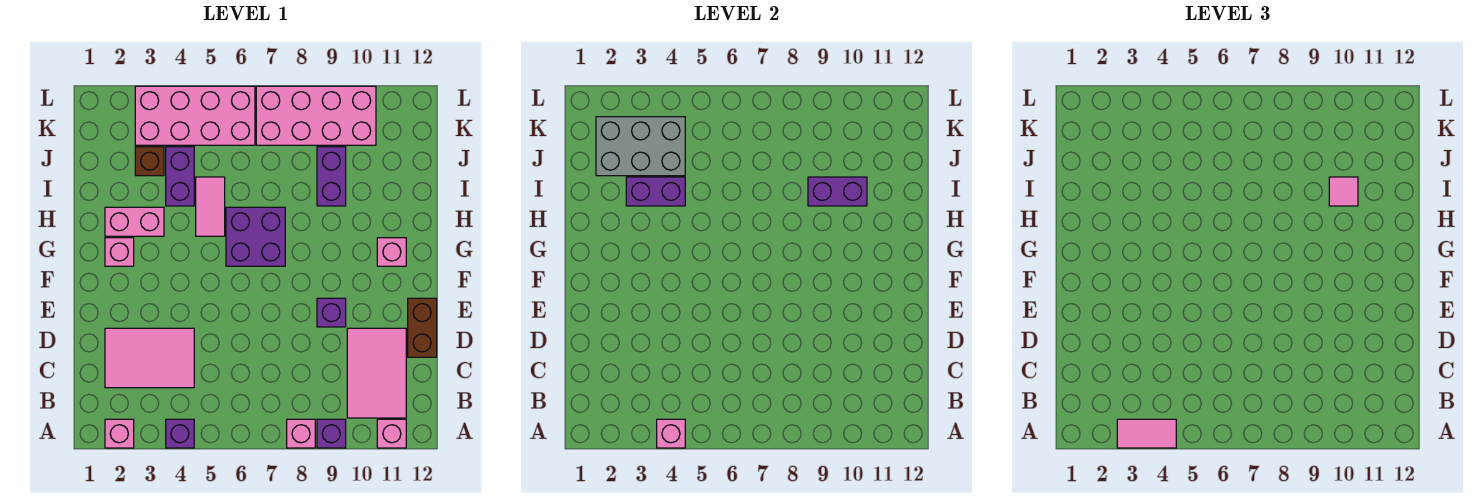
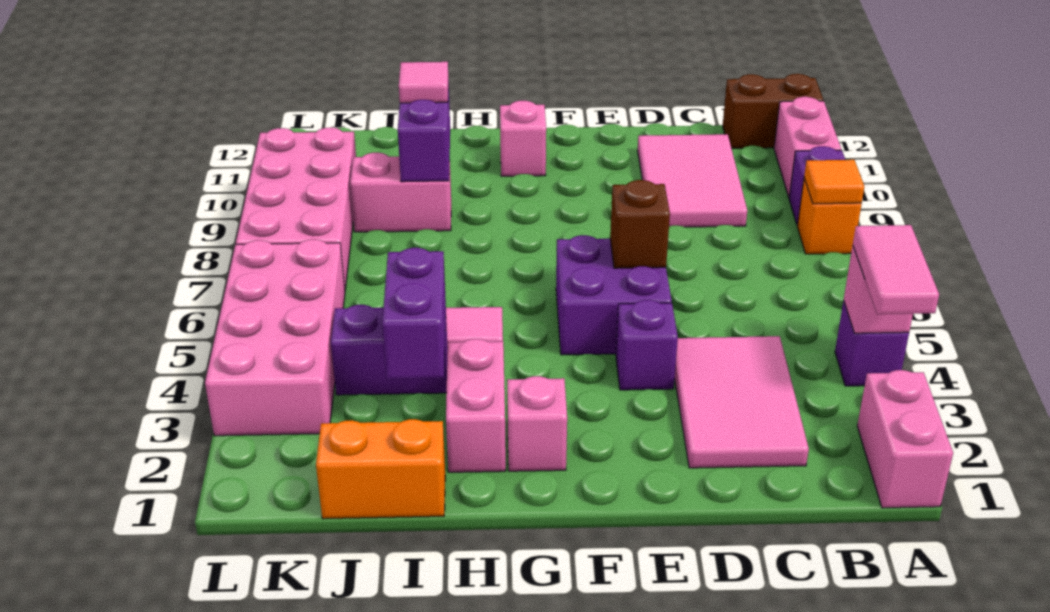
pink brick A2 level 1 -> pink brick A1:A2 level 1
pink brick A8 level 1 -> orange brick A8 level 1
none -> orange tile A8 level 2
pink brick A11 level 1 -> pink brick A10:A11 level 1
pink tile B10:D11 level 1 -> pink tile C9:D11 level 1
brown brick D12:E12 level 1 -> brown brick A12:B12 level 1
purple brick E9 level 1 -> purple brick E4 level 1
purple brick G6:H7 level 1 -> purple brick E5:F6 level 1
none -> orange brick I1:J1 level 1
purple brick I9:J9 level 1 -> pink brick I9:J9 level 1
grey brick J2:K4 level 2 -> none
brown brick J3 level 1 -> brown brick E6 level 2

